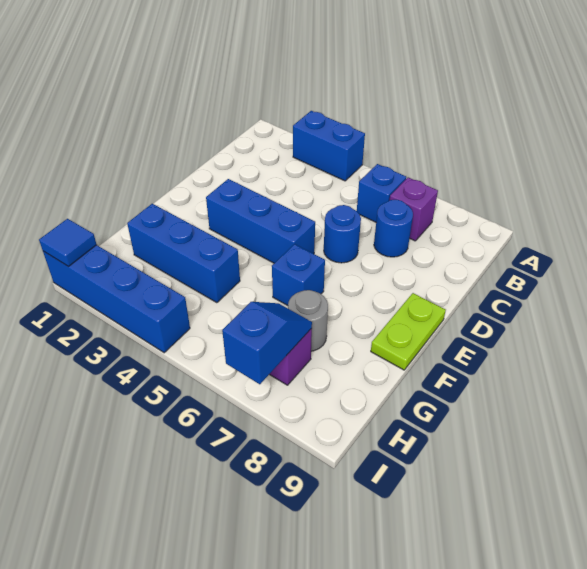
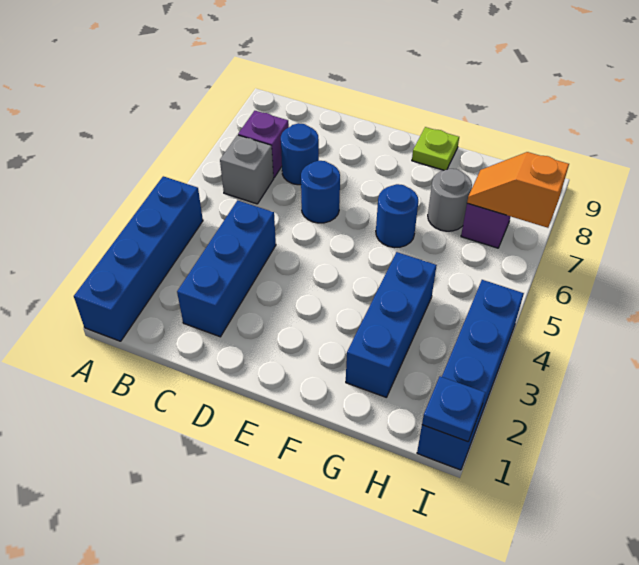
blue brick A3:A4 level 1 -> blue brick A1:A4 level 1
blue brick B6 level 1 -> grey brick B6 level 1
blue brick E3:E5 level 1 -> blue brick C2:C4 level 1
lime plate E9:F9 level 1 -> lime plate F9 level 1
blue brick F6 level 1 -> blue round brick F6 level 1
blue slope H7:I7 level 2 top I -> orange slope H7:I7 level 2 top I
blue tile I1 level 2 -> blue plate I1 level 2

